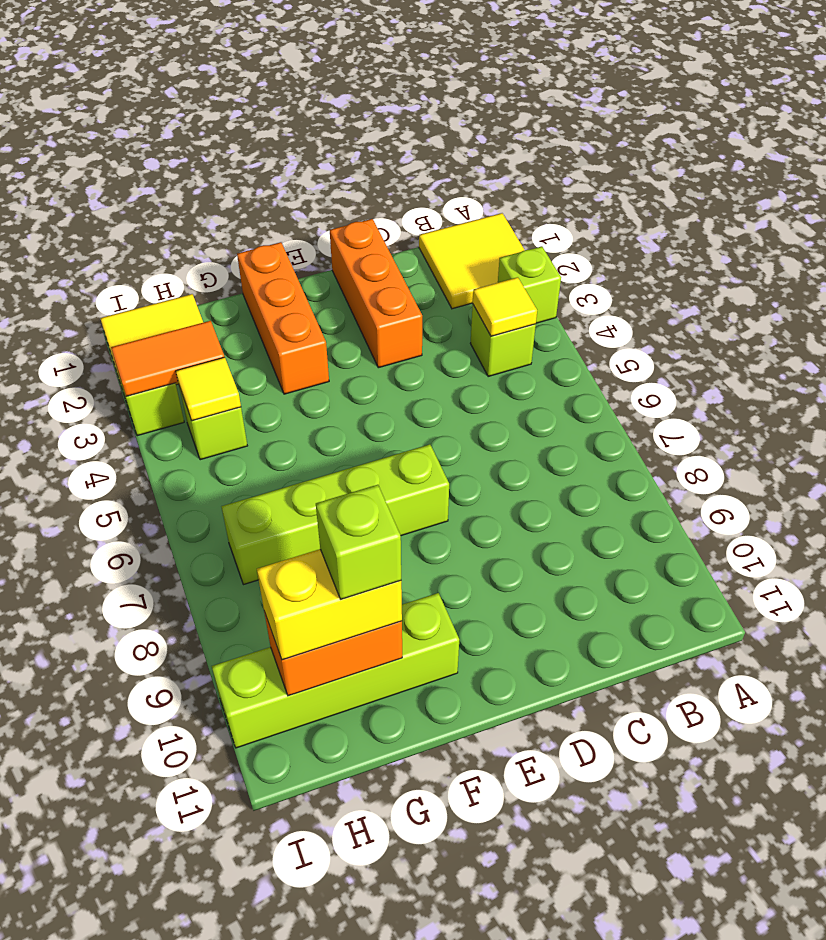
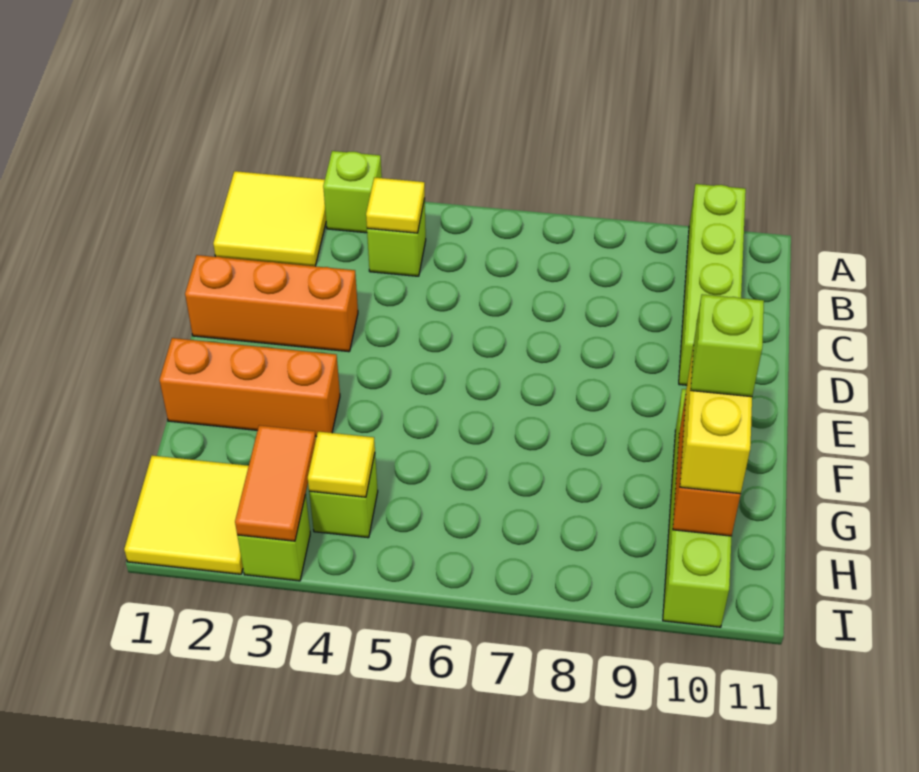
lime brick E7:H7 level 1 -> lime brick A10:D10 level 1

